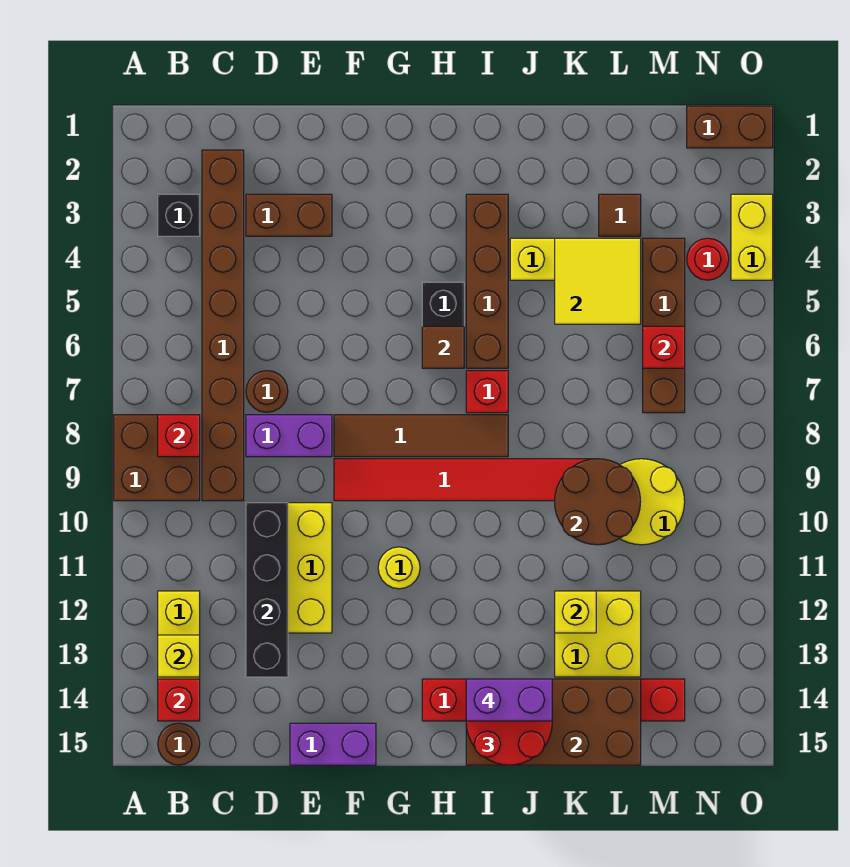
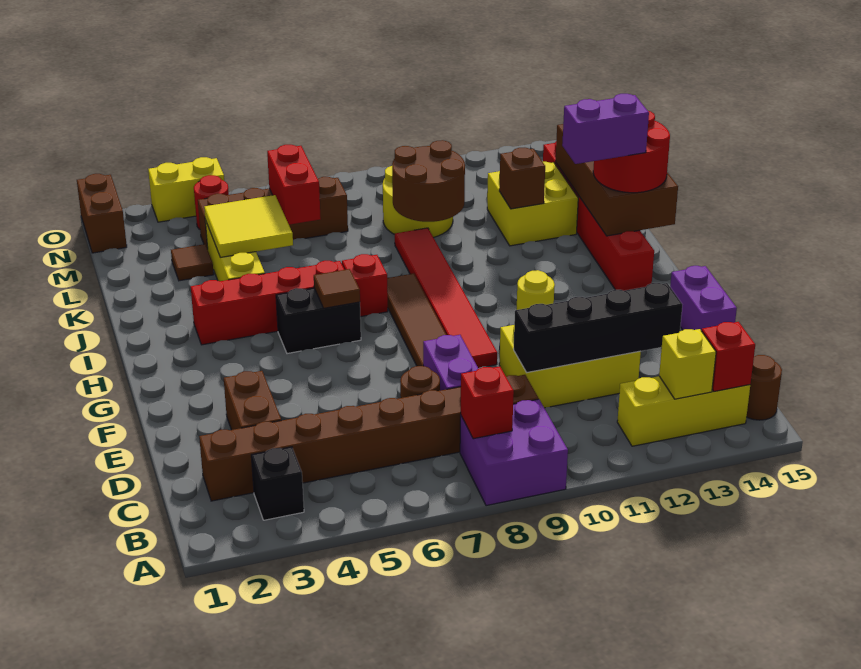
brown brick A8:B9 level 1 -> purple brick A8:B9 level 1
brown brick I3:I6 level 1 -> red brick I3:I6 level 1
purple brick I14:J14 level 4 -> purple brick I13:I14 level 4
yellow brick K12 level 2 -> brown brick K12 level 2
red brick M6 level 2 -> red brick L6:M6 level 2

